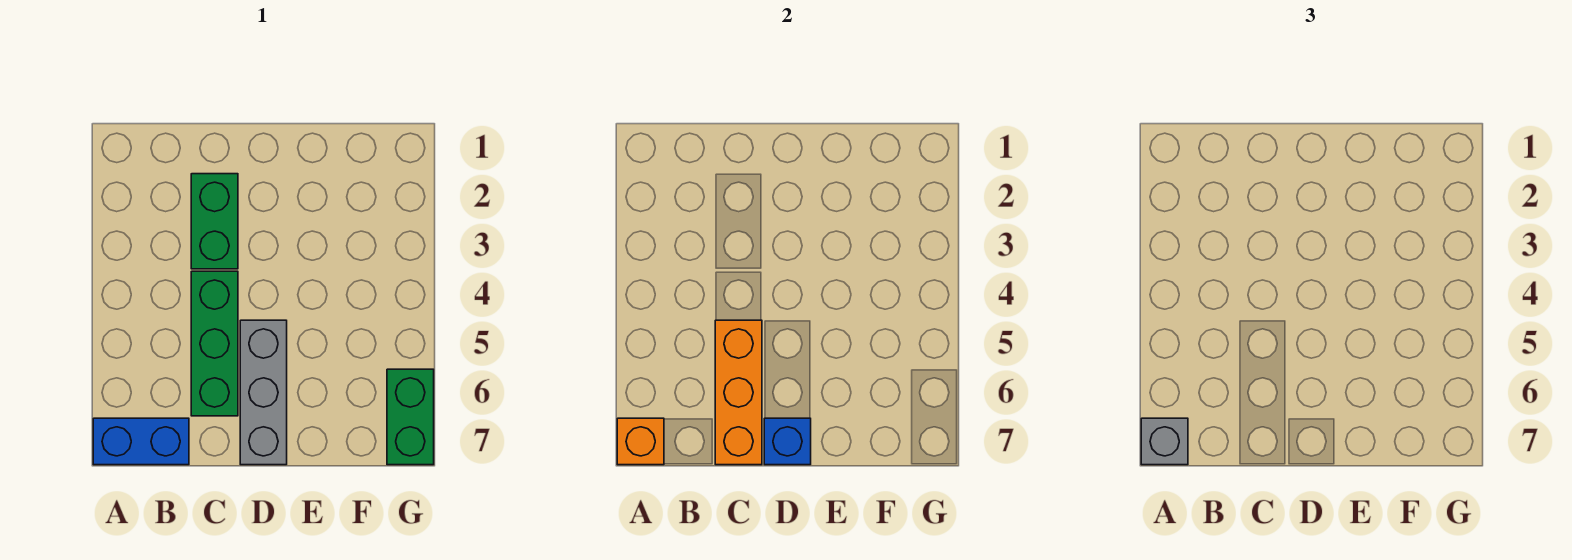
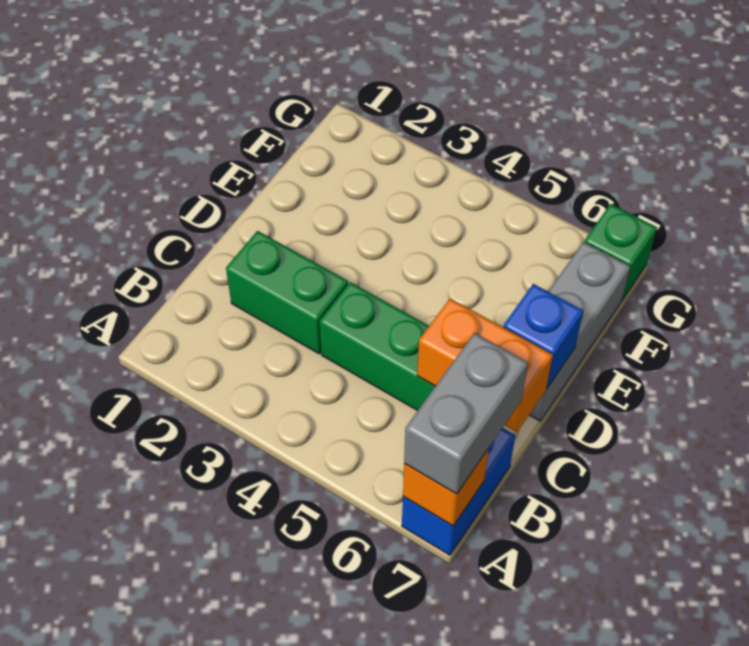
grey brick A7 level 3 -> grey brick A7:B7 level 3
orange brick C5:C7 level 2 -> orange brick C6:C7 level 2
grey brick D5:D7 level 1 -> grey brick D7:F7 level 1
green brick G6:G7 level 1 -> green brick G7 level 1

